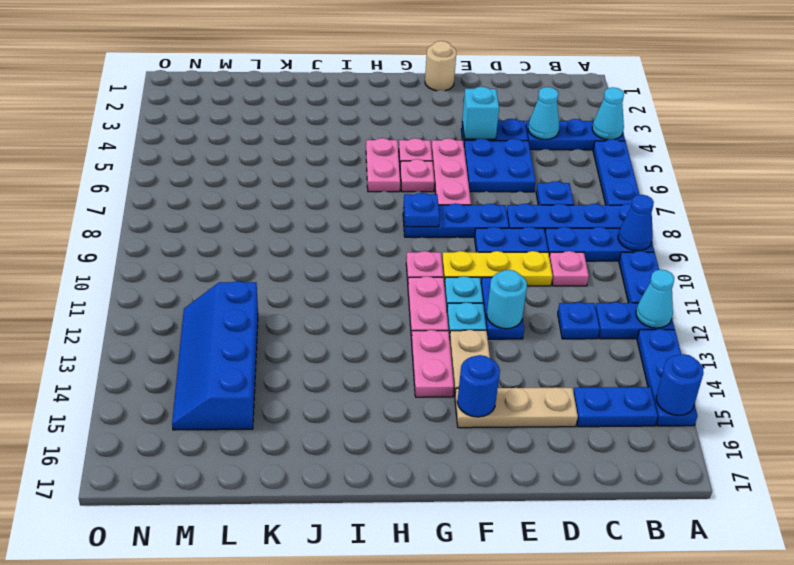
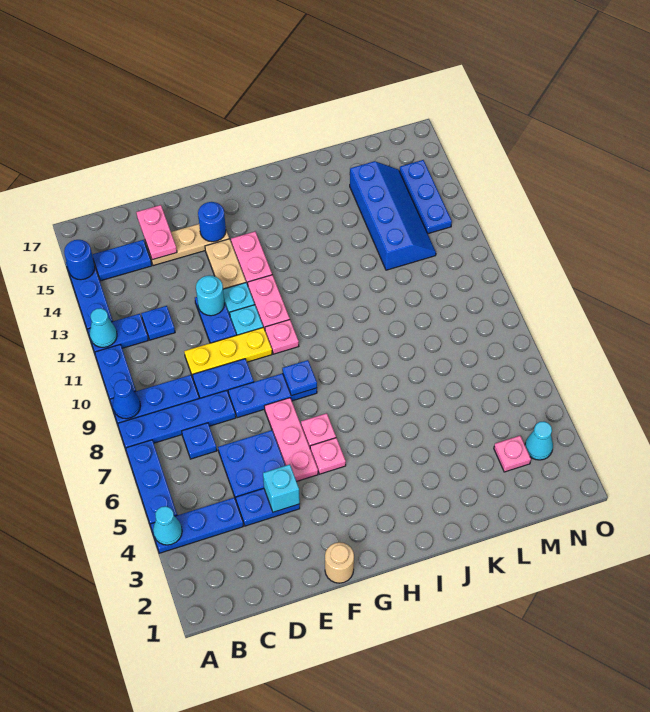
cyan cone C4 level 2 -> cyan cone N3 level 1
pink plate C10 level 1 -> pink plate M3 level 1
pink plate H5:H6 level 1 -> pink plate D15:D16 level 2
none -> blue plate N13:N15 level 1

